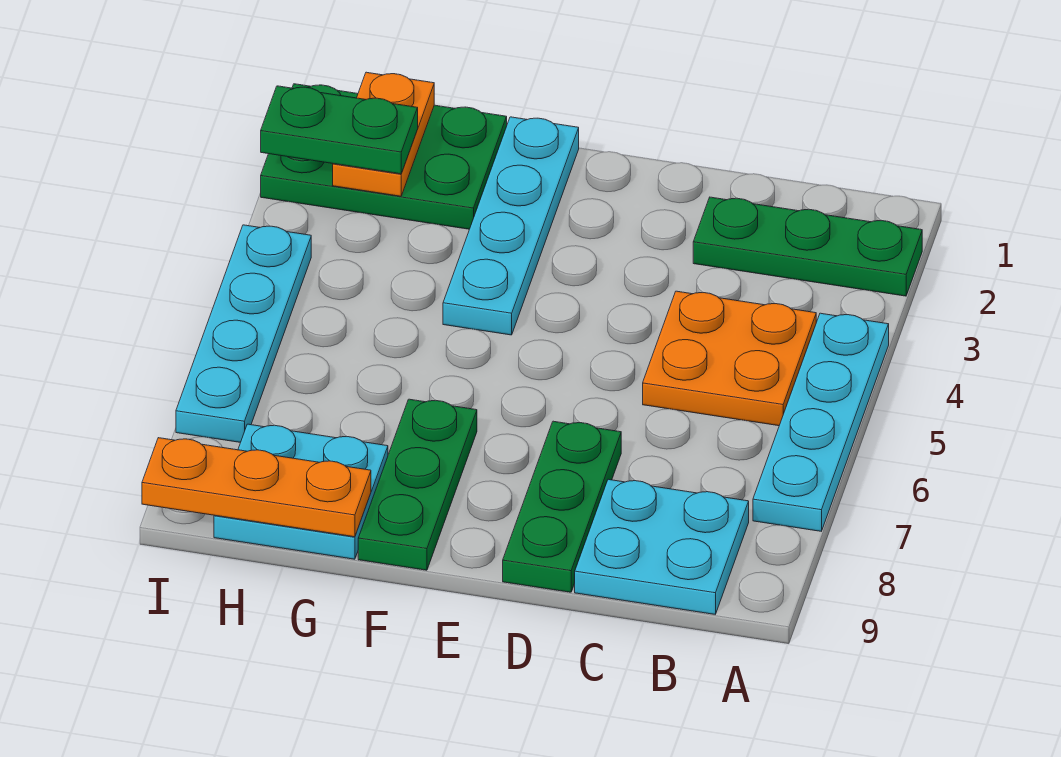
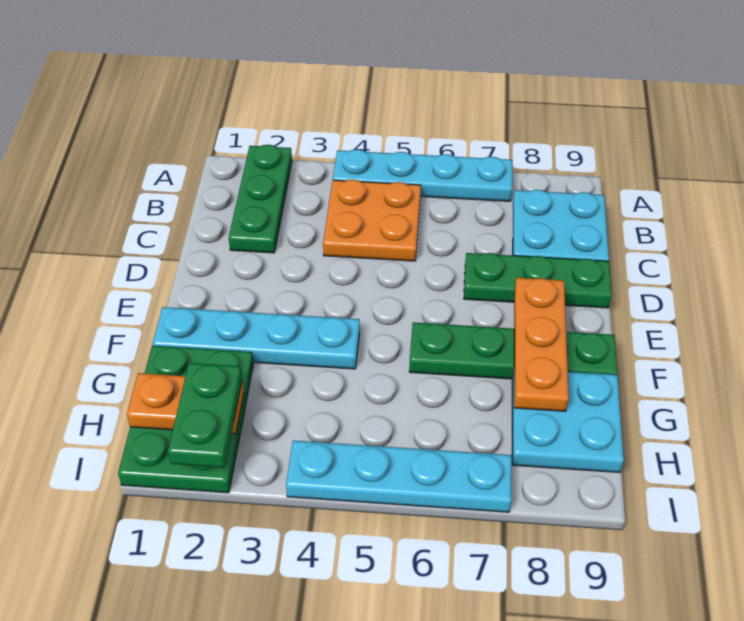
green plate F7:F9 level 1 -> green plate F6:F9 level 1
orange plate G9:I9 level 2 -> orange plate E8:G8 level 2

